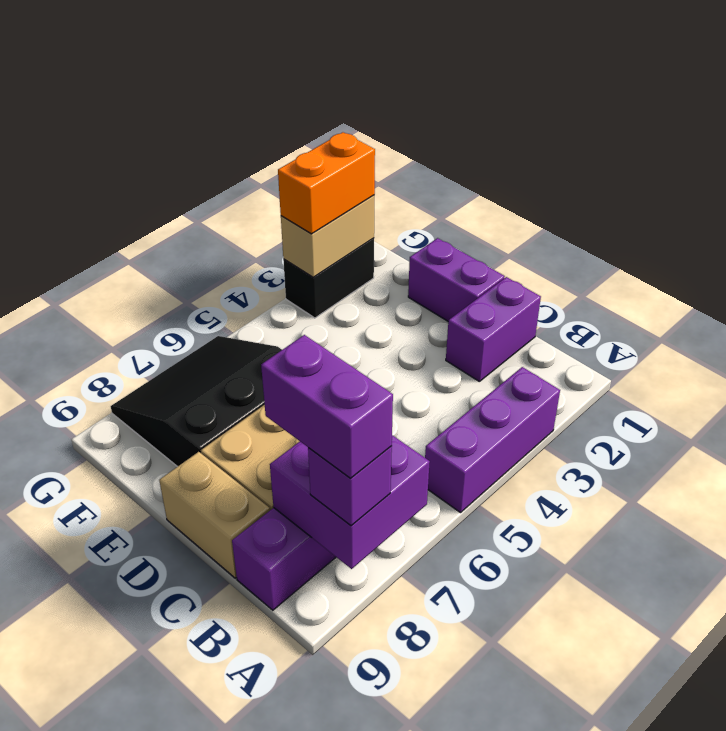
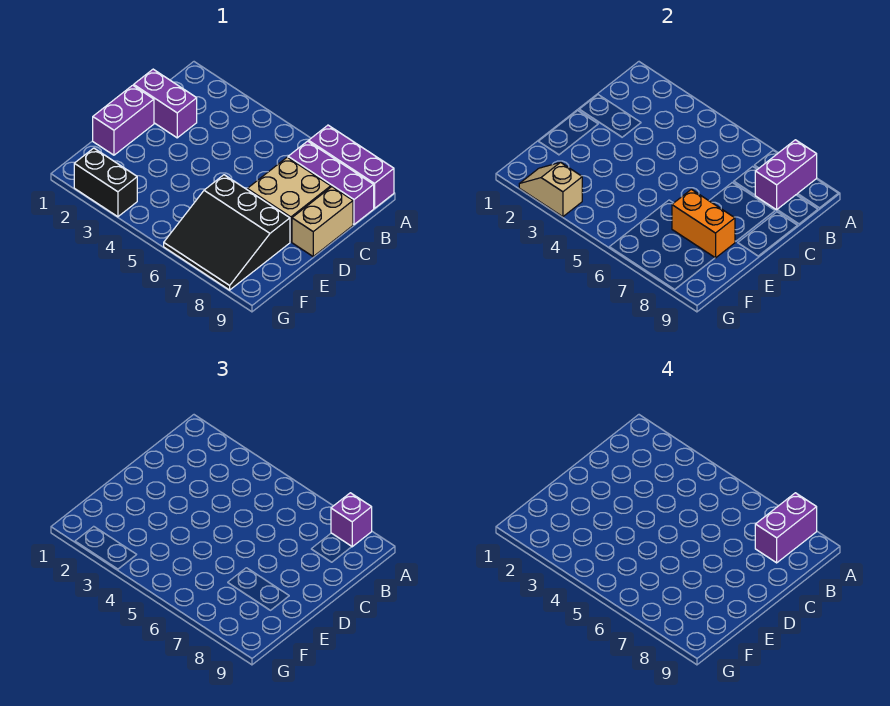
purple brick A3:A5 level 1 -> purple brick A7:A9 level 1
purple brick A7:B8 level 2 -> purple brick A8:B8 level 2
tan brick G2:G3 level 2 -> tan slope G2:G3 level 2 top 3
orange brick G2:G3 level 3 -> orange brick E7:E8 level 2

